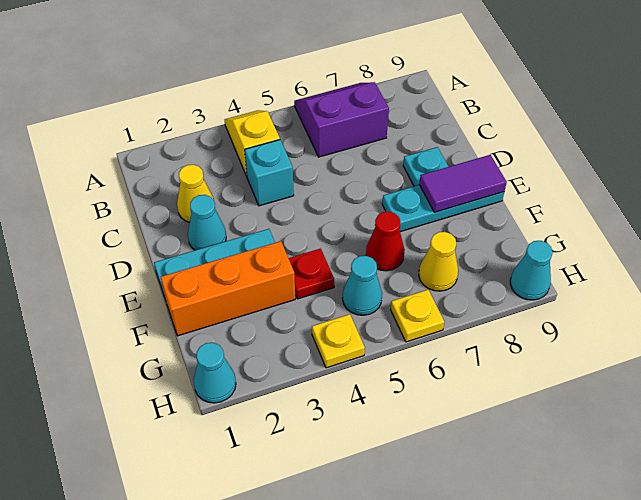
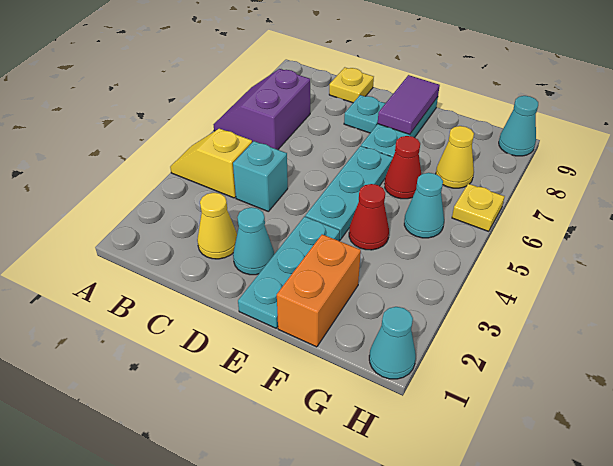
none -> cyan plate E4:E6 level 1
orange brick F1:F3 level 1 -> orange brick F1:F2 level 1
red plate F4 level 1 -> red cone F4 level 1
yellow plate H4 level 1 -> yellow plate C9 level 1

